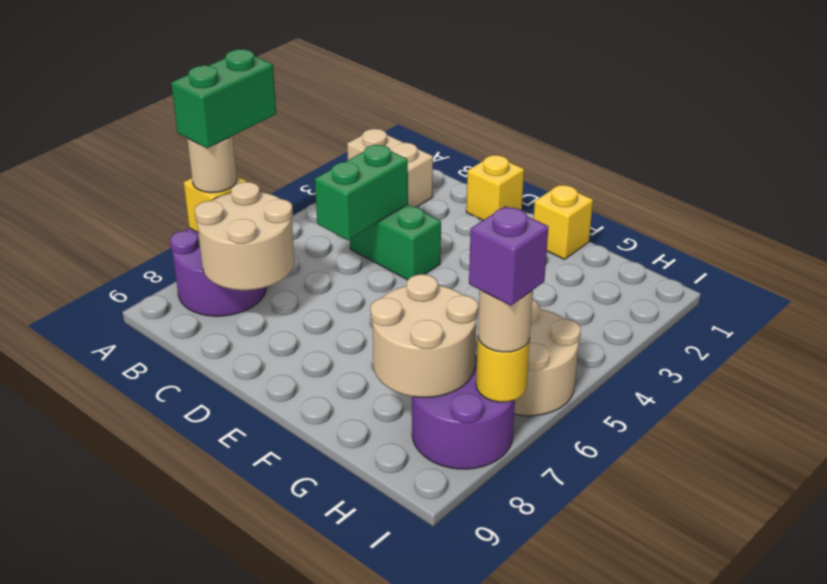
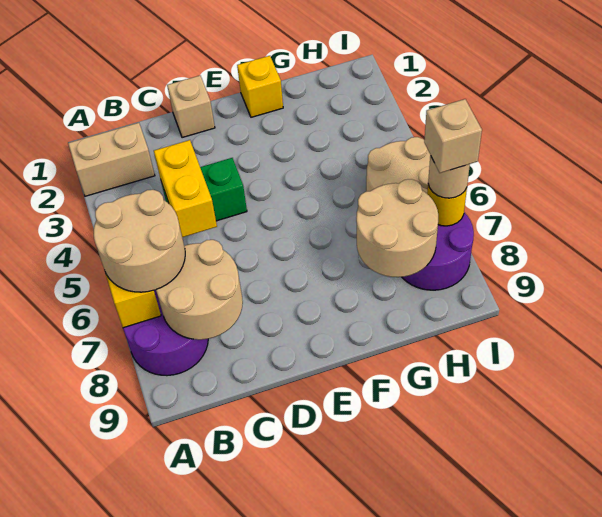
green brick A6:A7 level 4 -> none
tan round brick A7 level 3 -> tan round brick A6:B7 level 3
green brick C4:C5 level 2 -> yellow brick C4:C5 level 2
yellow brick D1 level 1 -> tan brick D1 level 1
purple brick I7 level 4 -> tan brick I7 level 4

